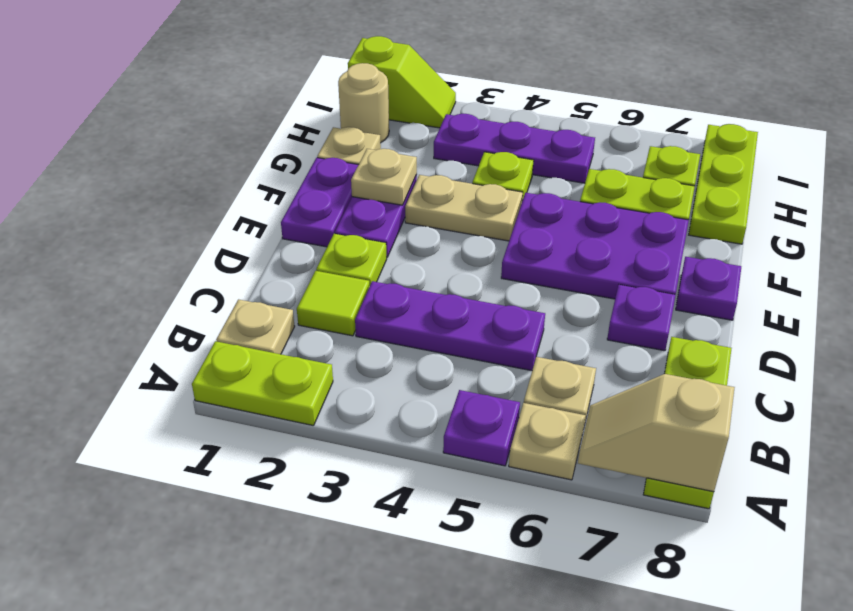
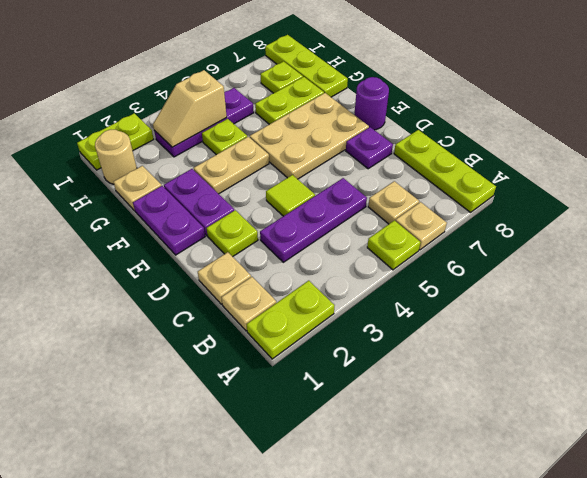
purple plate A5 level 1 -> lime plate A5 level 1
tan slope A7:A8 level 2 top 8 -> tan slope H3:H4 level 2 top 4
lime tile C2 level 1 -> lime tile D4 level 1
purple plate E5:F7 level 1 -> tan plate E5:F7 level 1
purple plate E8 level 1 -> purple round brick E8 level 1
tan plate F2 level 2 -> tan plate C1 level 1
lime slope I1:I2 level 1 top 1 -> lime plate I1:I2 level 1

